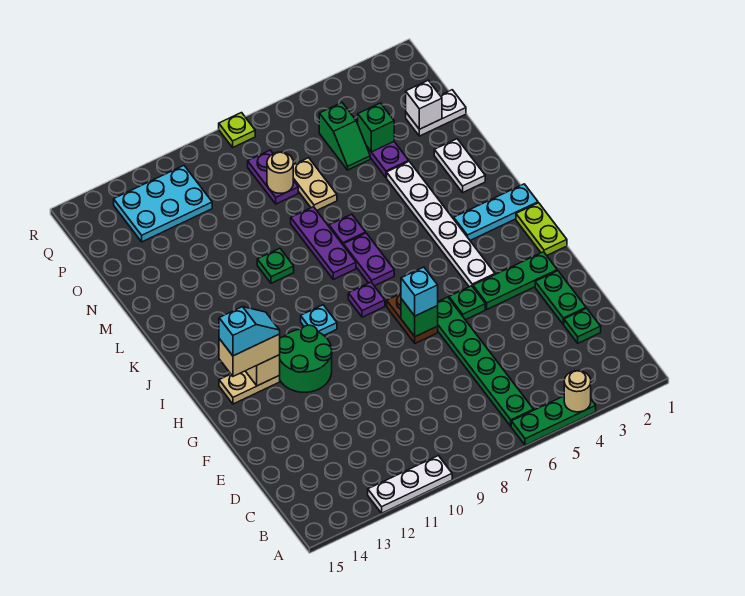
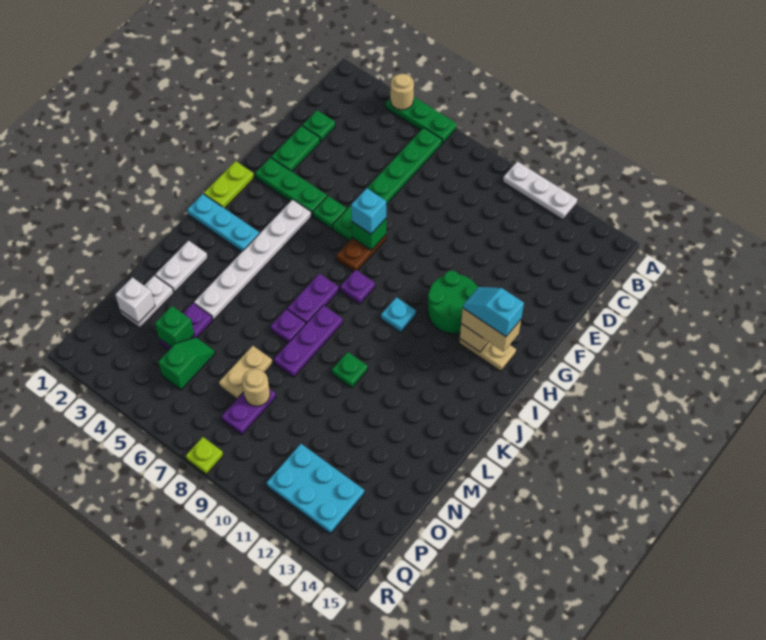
white plate O1:O2 level 1 -> white plate N2:O2 level 1

